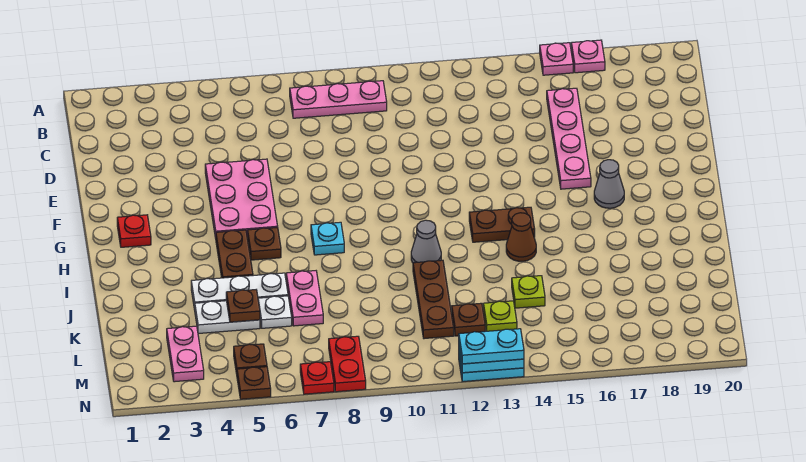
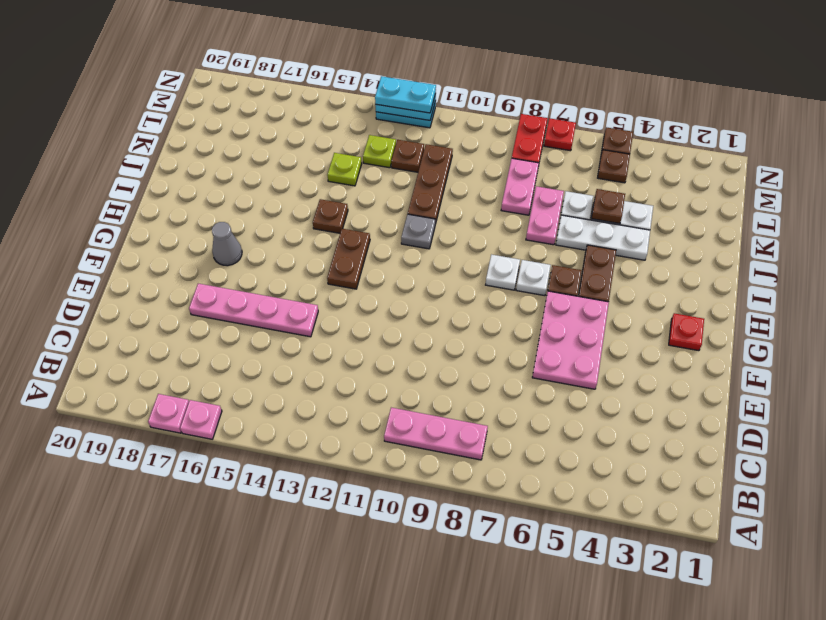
pink plate C16:F16 level 1 -> pink plate E14:E17 level 1
none -> white plate H7 level 1
cyan plate H8 level 1 -> white plate H8 level 1
brown plate H13:H14 level 1 -> brown plate G13:H13 level 1
grey cone I11 level 1 -> grey plate I11 level 1
brown cone I14 level 1 -> brown plate I14 level 1
pink plate L3:M3 level 1 -> pink plate K8:L8 level 1

